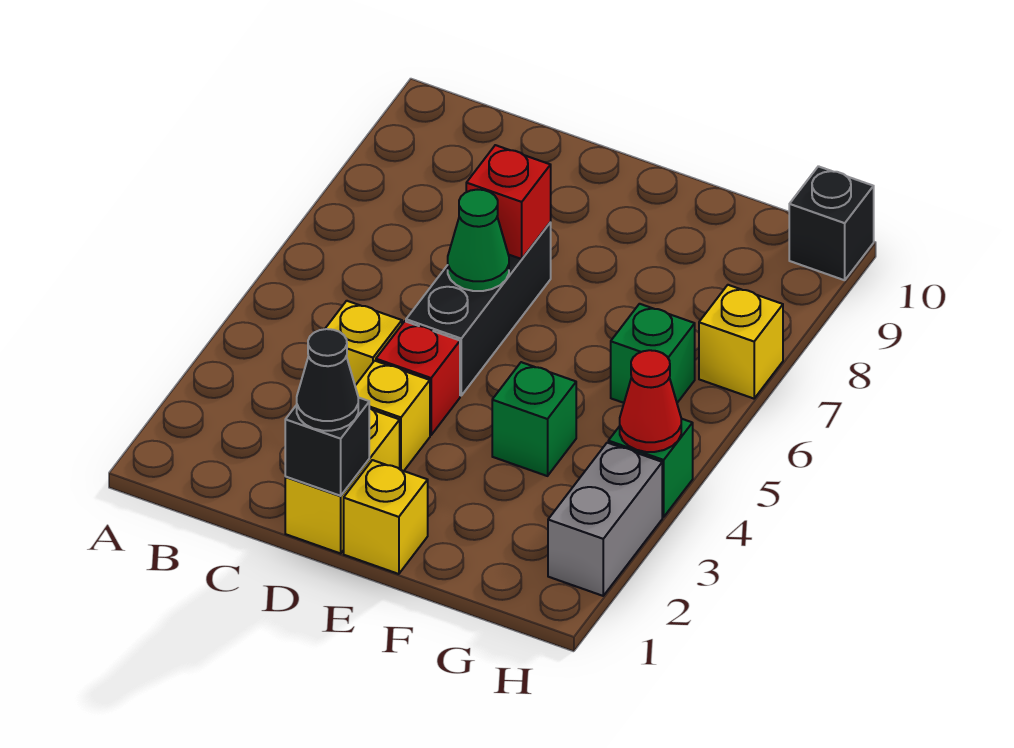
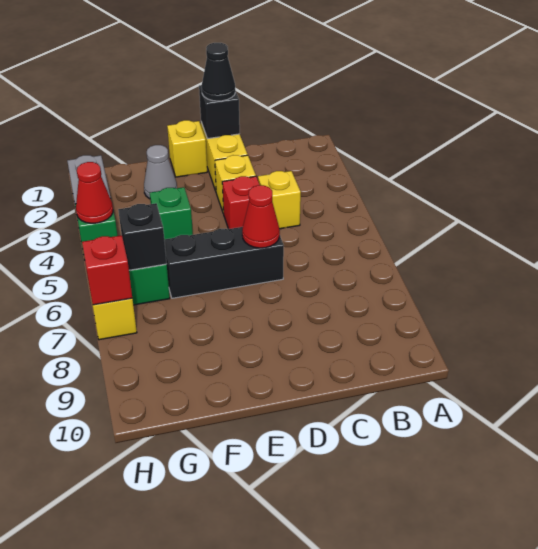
black brick D5:D7 level 1 -> black brick D6:F6 level 1
green cone D6 level 2 -> red cone D6 level 2
red brick D7 level 2 -> red brick H7 level 2
none -> grey cone F2 level 1
black brick H10 level 1 -> black brick G6 level 2

